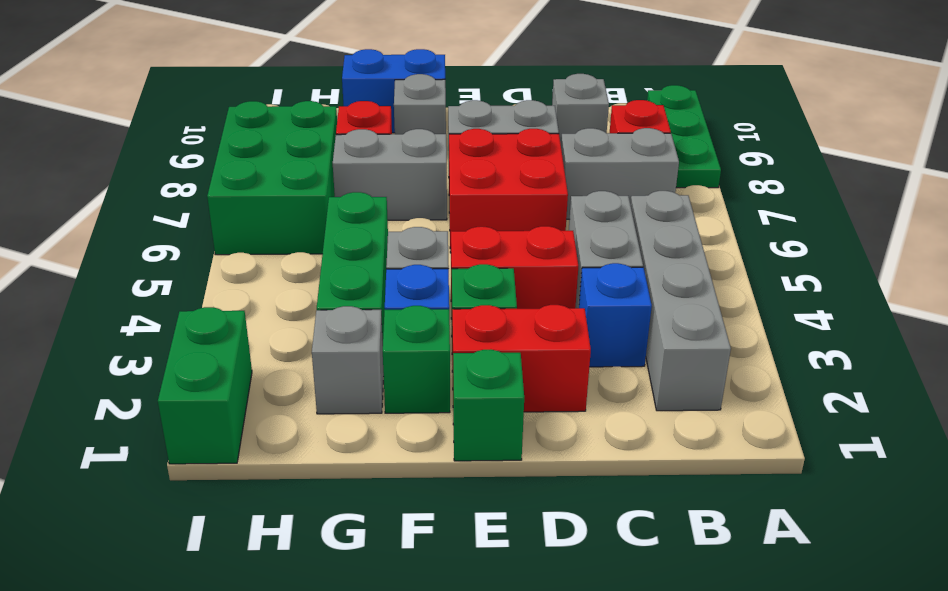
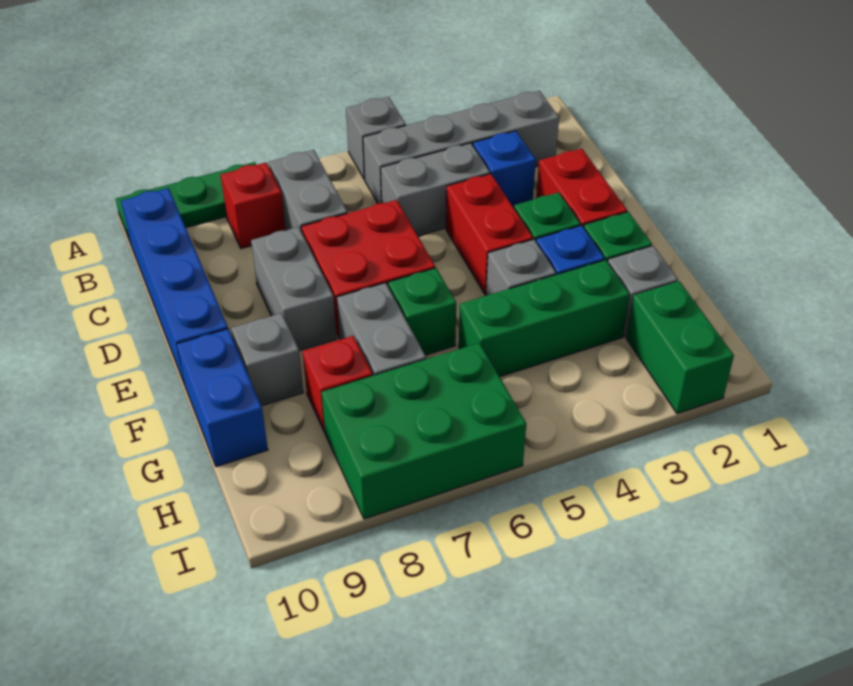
none -> blue brick B10:E10 level 1
grey brick C9 level 1 -> grey brick A5 level 1
green brick E1 level 1 -> green brick F6 level 1
green brick I1:I2 level 1 -> green brick H2:I2 level 1

